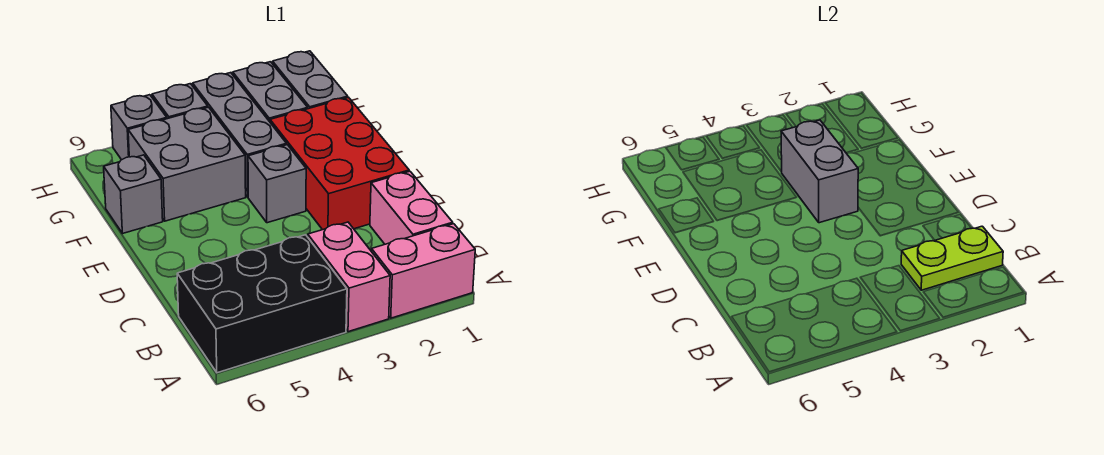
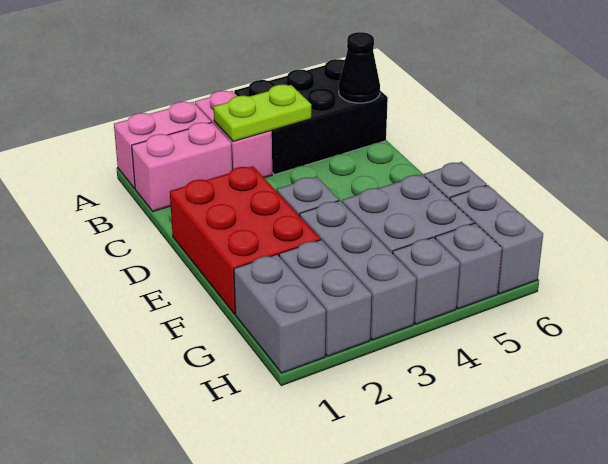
pink brick B1:C1 level 1 -> pink brick B1:B2 level 1
lime plate B1:B2 level 2 -> lime plate B3:B4 level 2
none -> black cone B6 level 2
grey brick E3:F3 level 2 -> grey brick G6:H6 level 1

